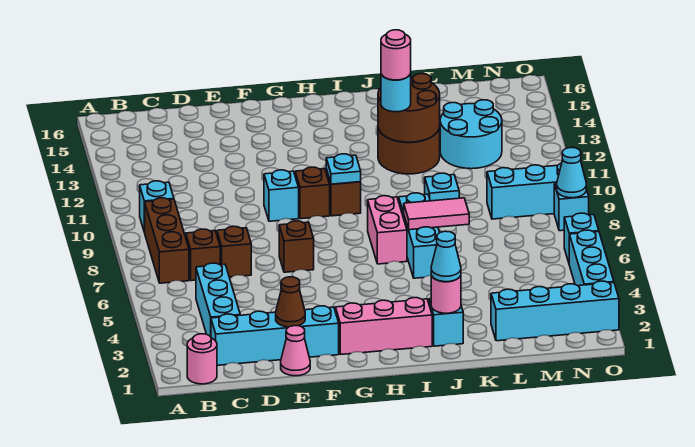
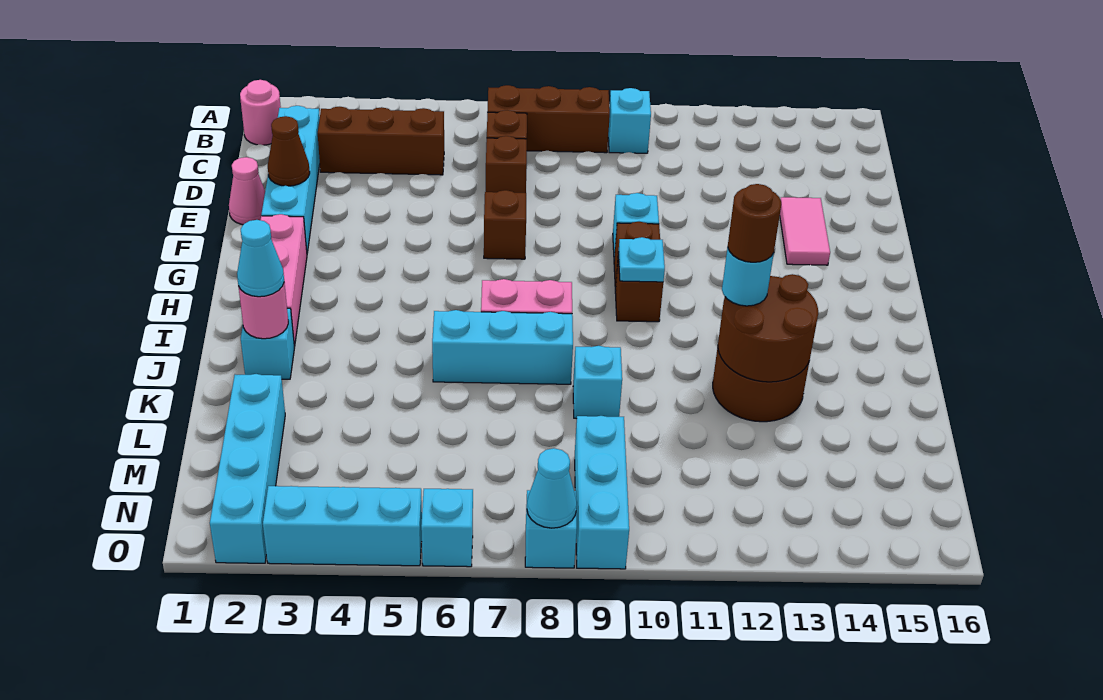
cyan brick C3:C5 level 1 -> brown brick C3:C5 level 1
pink tile J7:K7 level 2 -> pink tile E14:F14 level 1
pink round brick J12 level 4 -> brown round brick J12 level 4
cyan round brick L12:M13 level 1 -> none

